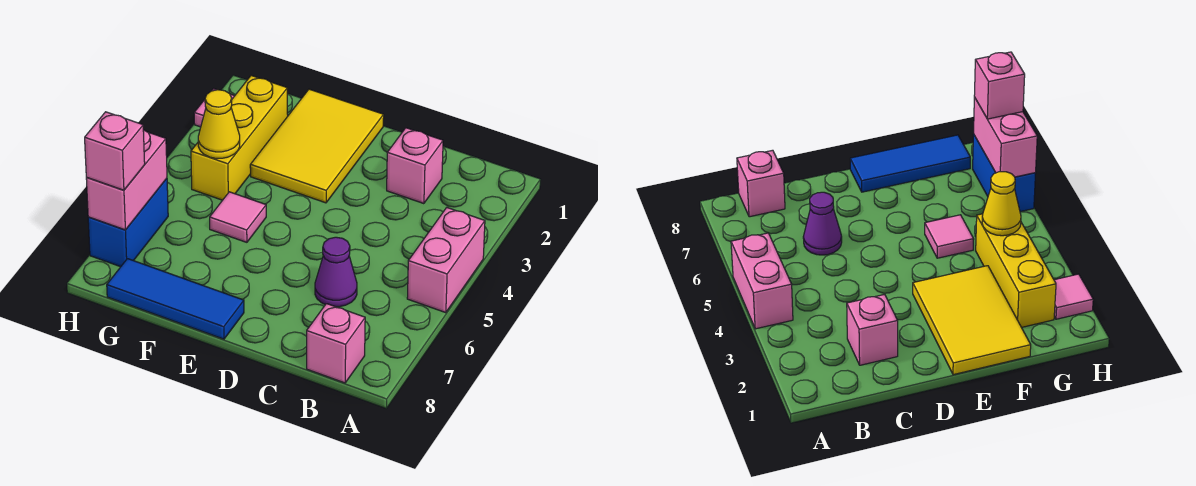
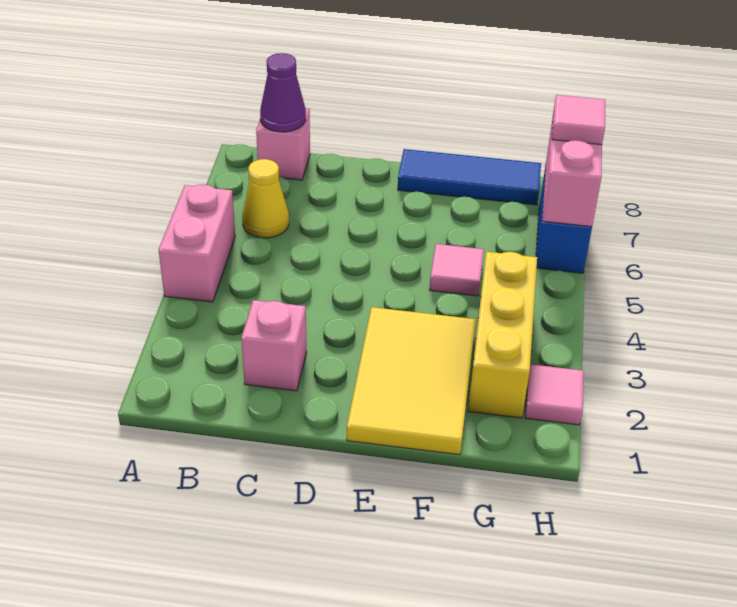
purple cone C6 level 1 -> purple cone B8 level 2
yellow cone G4 level 2 -> yellow cone B6 level 1
pink brick H7 level 3 -> pink tile H7 level 3

